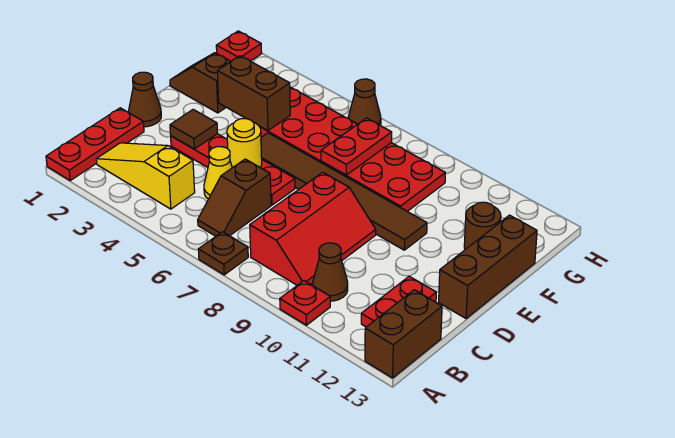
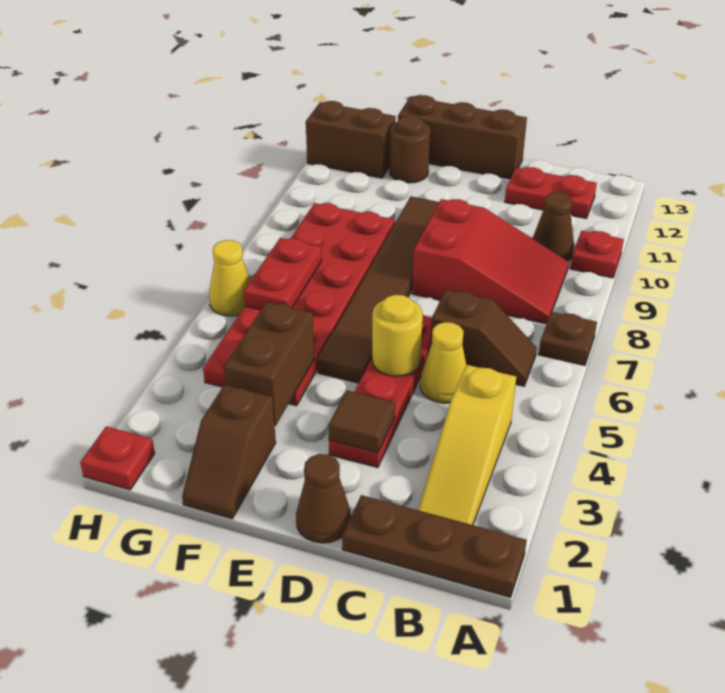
red plate A1:C1 level 1 -> brown plate A1:C1 level 1
brown brick A13:B13 level 1 -> brown brick G12:H12 level 1
red slope B8:D9 level 1 top 8 -> red slope B8:D9 level 1 top D
red plate F7:G7 level 2 -> red plate G6:G7 level 2
brown cone H6 level 1 -> yellow cone H6 level 1

